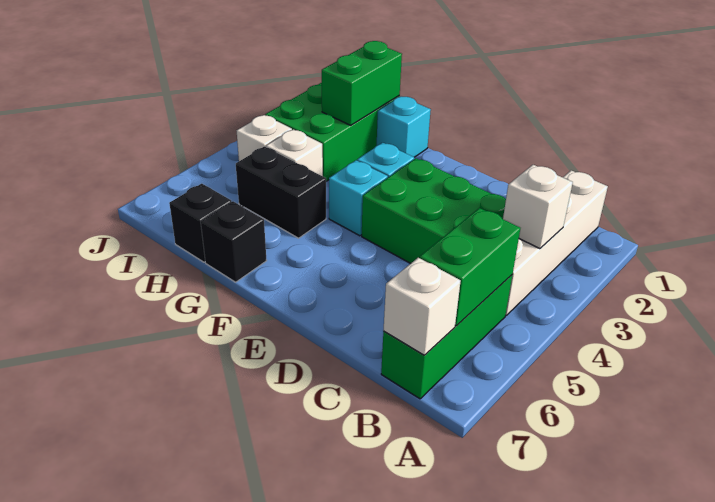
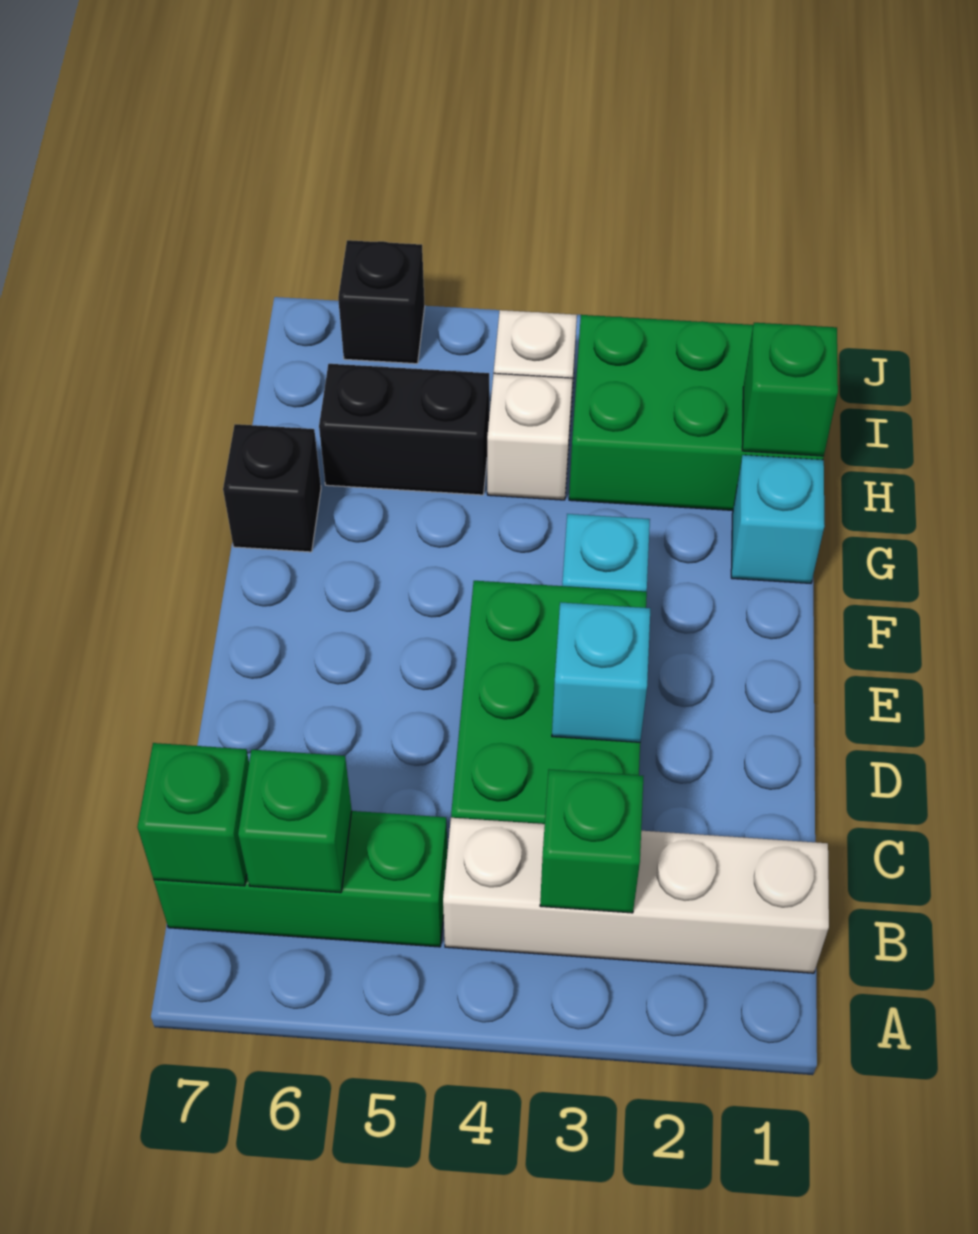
white brick B3 level 2 -> green brick B3 level 2
green brick B5:B6 level 2 -> green brick B6 level 2
white brick B7 level 2 -> green brick B7 level 2
cyan brick F4 level 1 -> cyan brick D3 level 2
black brick G5:H5 level 1 -> black brick H5:H6 level 1
green brick H1:H2 level 2 -> green brick H1 level 2
black brick H7 level 1 -> black brick J6 level 1

